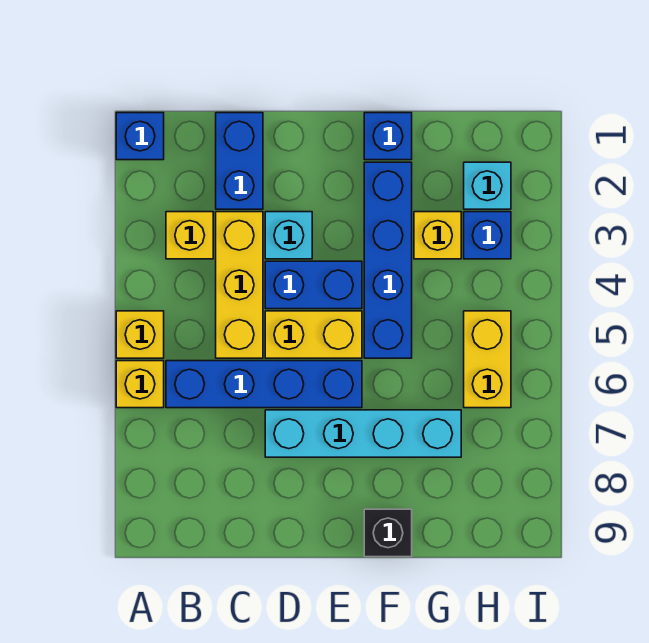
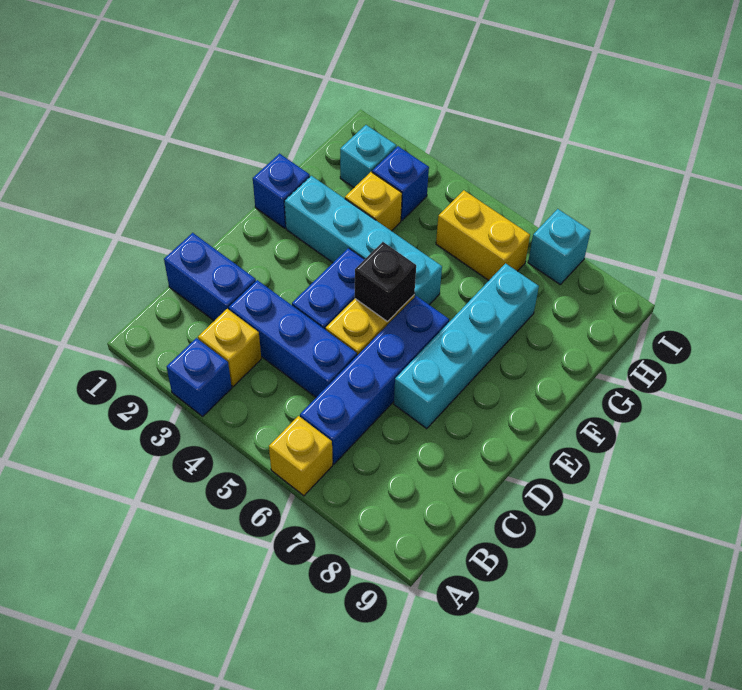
blue brick A1 level 1 -> blue brick A3 level 1
yellow brick A5 level 1 -> none
yellow brick C3:C5 level 1 -> blue brick C3:C5 level 1
cyan brick D3 level 1 -> cyan brick I7 level 1
blue brick F2:F5 level 1 -> cyan brick F2:F5 level 1
black brick F9 level 1 -> black brick E5 level 2

